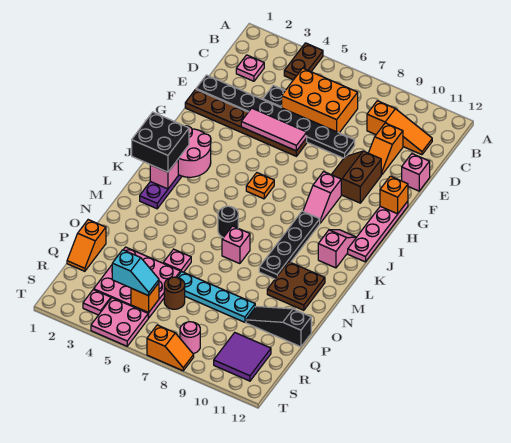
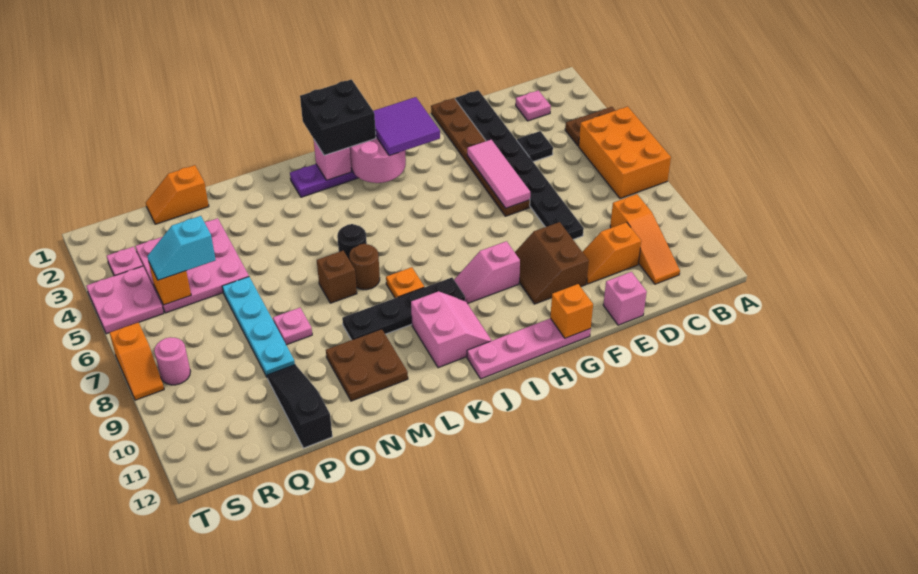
orange brick C5:D7 level 1 -> orange brick A5:B7 level 1
brown slope F9:G10 level 1 top 10 -> brown slope F9:G10 level 1 top F
orange plate I6 level 1 -> orange plate K8 level 1
pink slope J11:K11 level 1 top K -> pink slope J10:K11 level 1 top K
pink brick M7 level 1 -> brown brick M7 level 1
pink plate O5 level 1 -> pink plate O8 level 1
brown round brick Q6 level 1 -> brown round brick L7 level 1
cyan slope R4:R5 level 3 top 4 -> cyan slope Q5:R5 level 3 top Q
purple tile R10:S11 level 1 -> purple tile H2:I3 level 3

